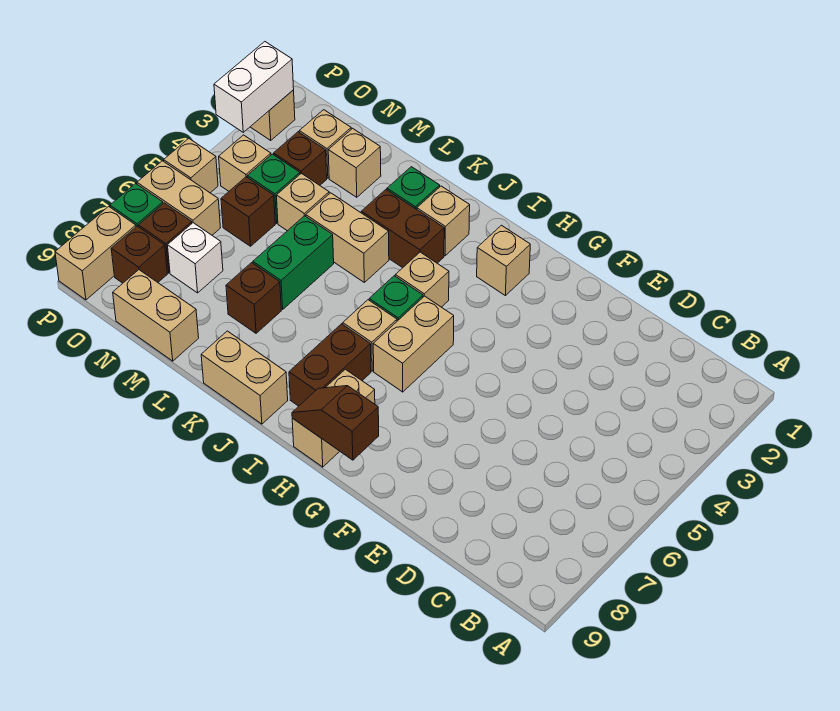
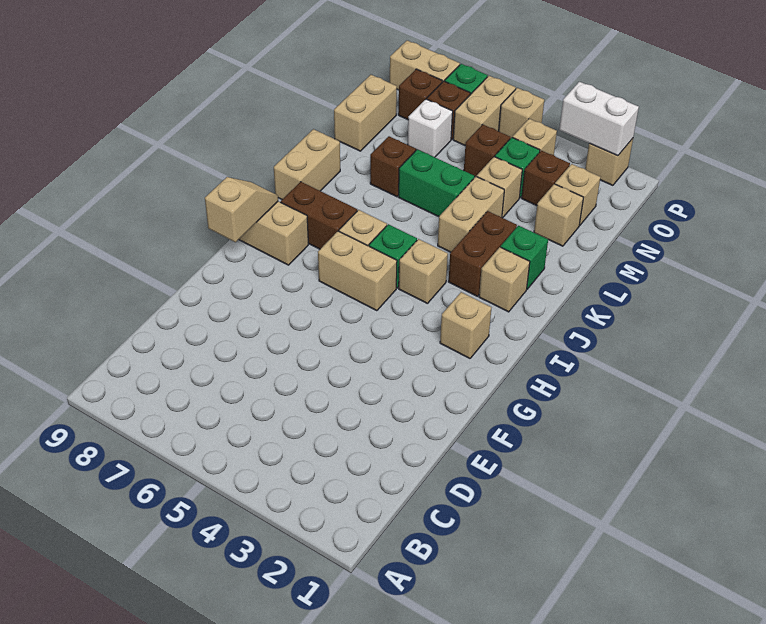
brown slope G9:H9 level 2 top G -> tan slope G9:H9 level 2 top G

